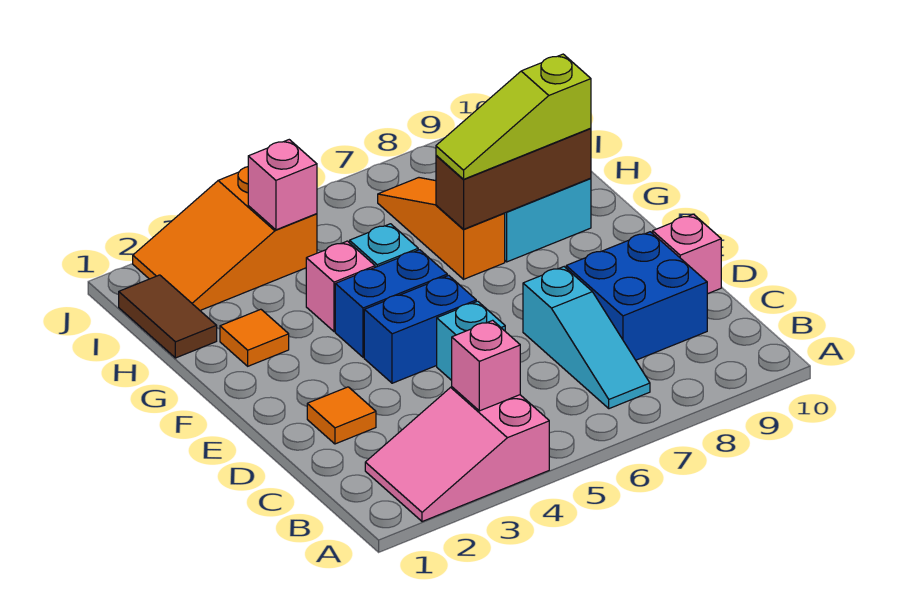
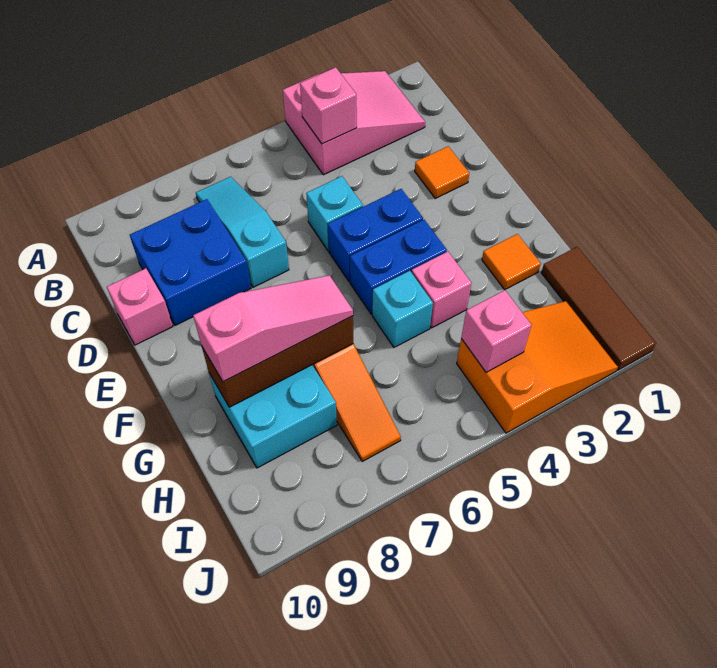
lime slope G7:G9 level 3 top 9 -> pink slope G7:G9 level 3 top 9
brown tile H1:I1 level 1 -> brown tile H1:J1 level 1

